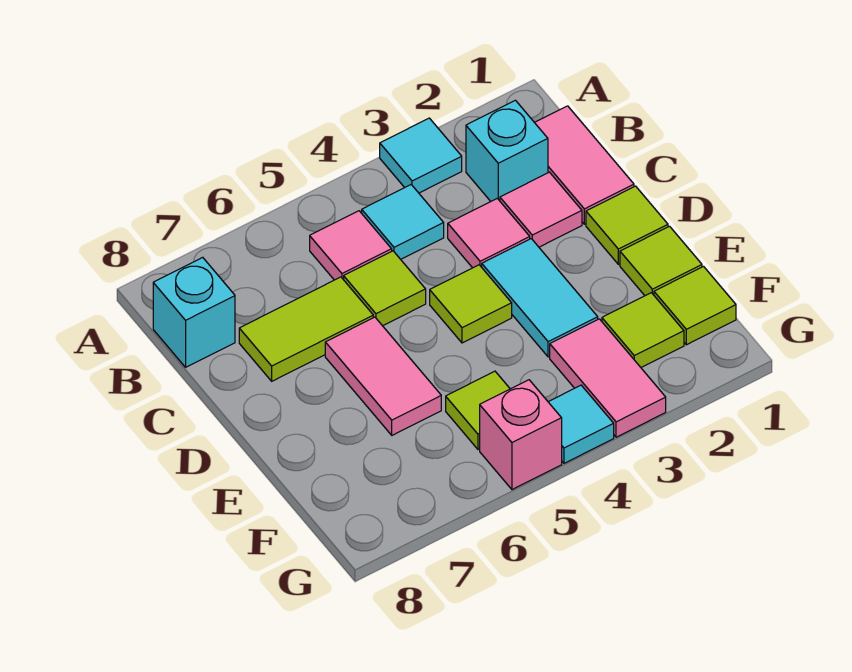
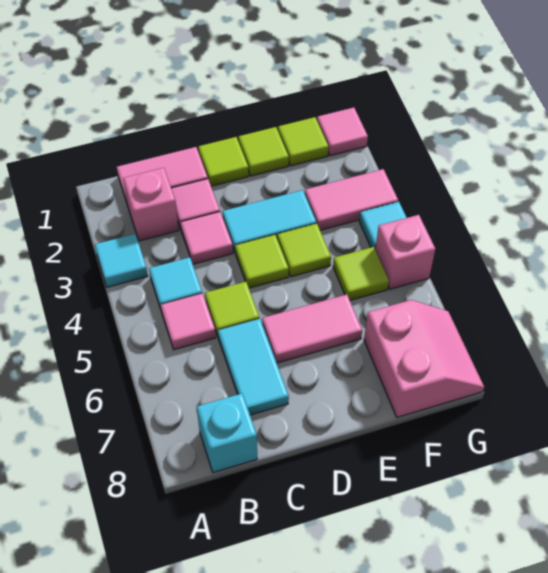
cyan brick B2 level 1 -> pink brick B2 level 1
lime tile C6:C7 level 1 -> cyan tile C6:C7 level 1
lime tile F2 level 1 -> lime tile E4 level 1
none -> pink slope F7:G8 level 1 top F
none -> pink tile G1 level 1

